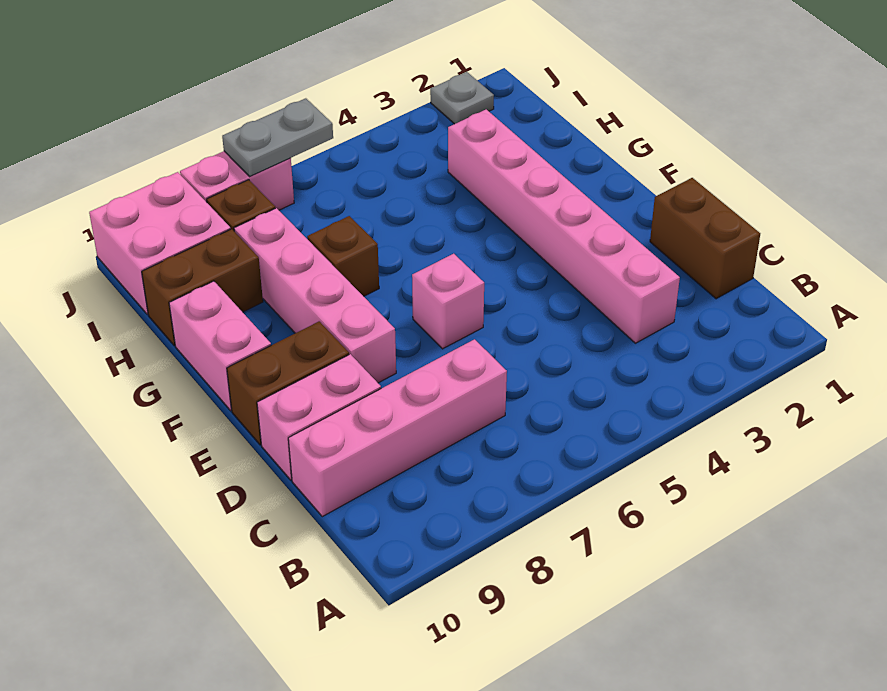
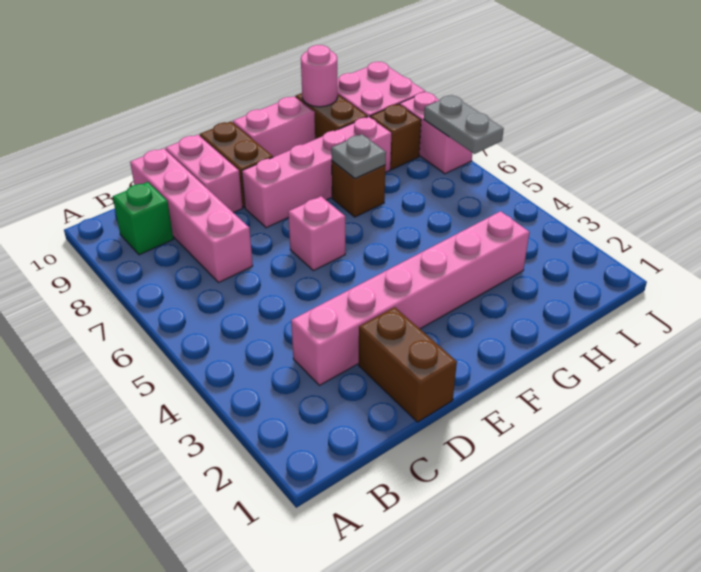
none -> green brick B9 level 1
brown brick C1:D1 level 1 -> brown brick D1:D2 level 1
none -> pink round brick H10 level 2
grey plate J2 level 1 -> grey plate G7 level 2

